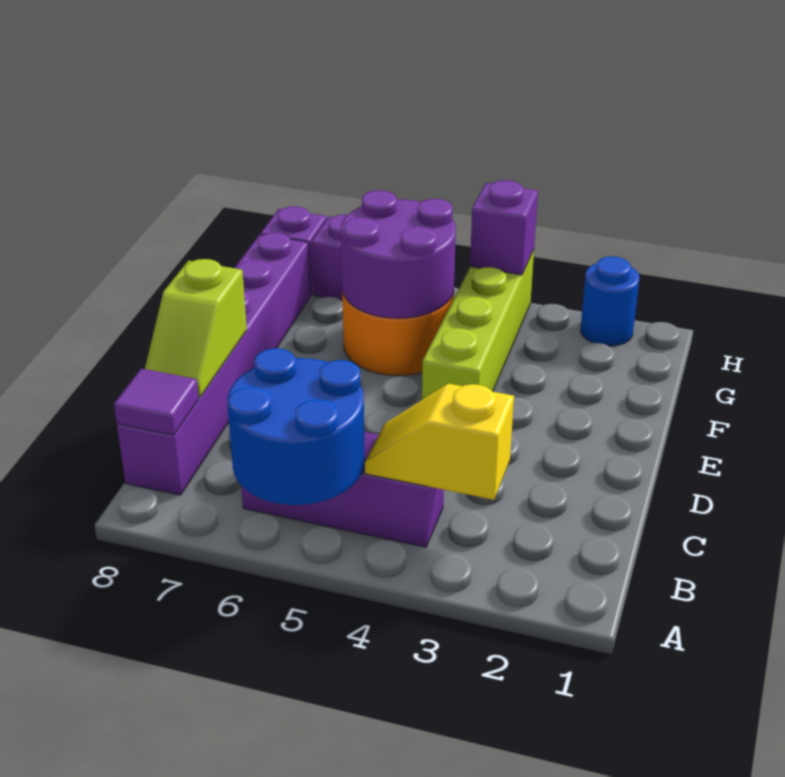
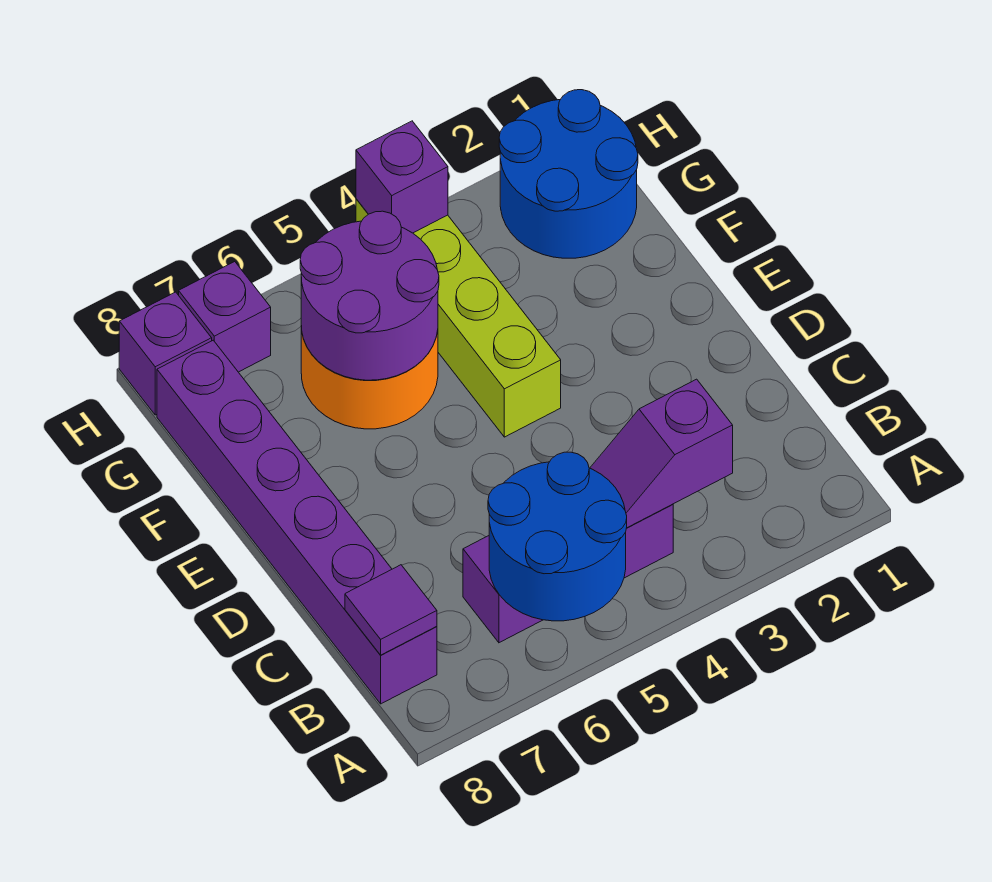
yellow slope B3:B4 level 2 top 3 -> purple slope B3:B4 level 2 top 3
lime slope C8:D8 level 2 top D -> none
blue round brick H2 level 1 -> blue round brick G1:H2 level 1

